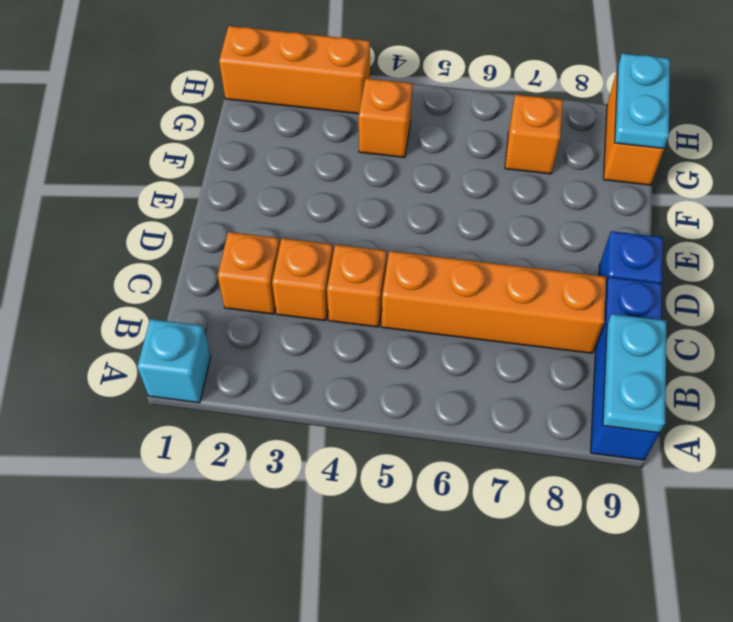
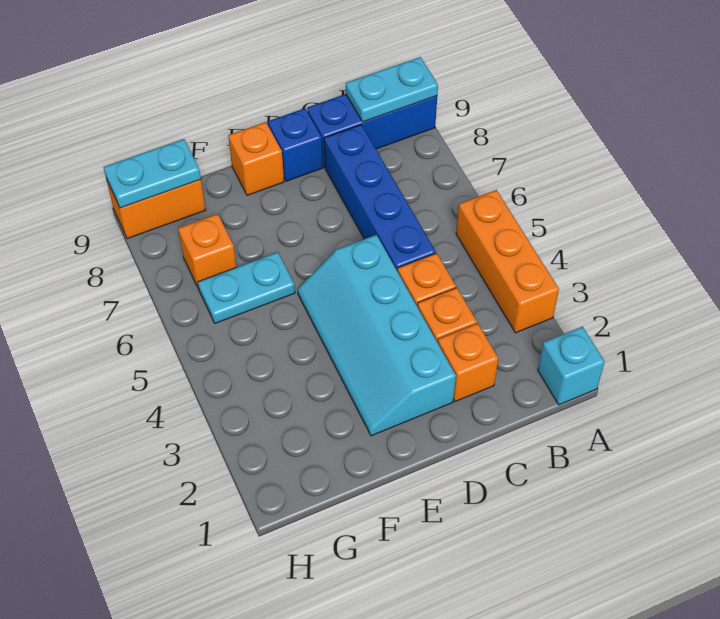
orange brick C5:C8 level 1 -> blue brick C5:C8 level 1
none -> cyan slope D2:E5 level 1 top D
none -> cyan plate F6:G6 level 1
orange brick G4 level 1 -> orange brick E9 level 1
orange brick H1:H3 level 1 -> orange brick A3:A5 level 1

